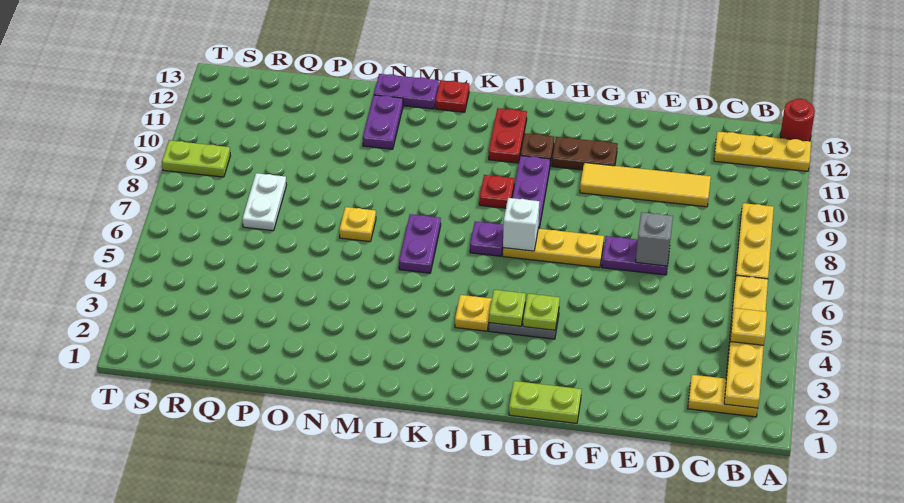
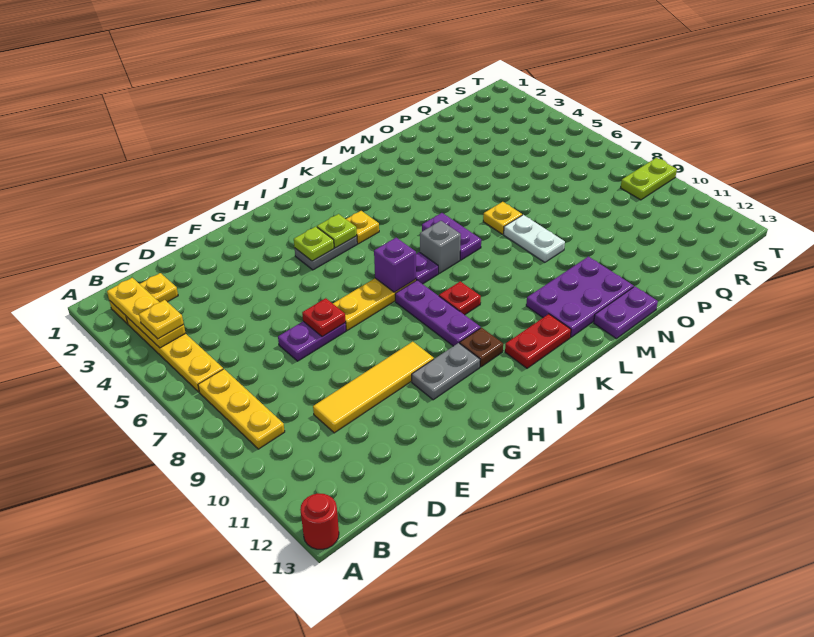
yellow plate A12:C12 level 1 -> none
grey brick E7 level 2 -> grey brick K7 level 1
lime plate G1:H1 level 1 -> none
brown plate G11:H11 level 1 -> grey plate G11:H11 level 1
white brick I7 level 2 -> purple brick I7 level 2
red plate J11:J12 level 1 -> red plate J12:K12 level 1
red plate L13 level 1 -> red plate F7 level 2
purple plate N11:N12 level 1 -> purple plate L11:N12 level 1
white plate Q7:Q8 level 1 -> white plate N8:N9 level 1

